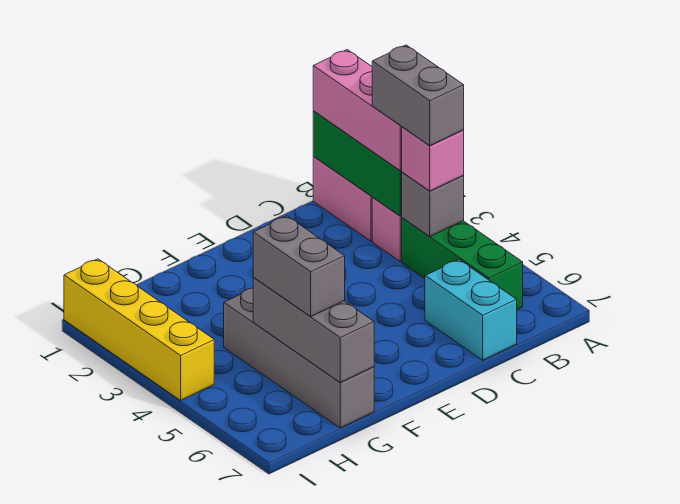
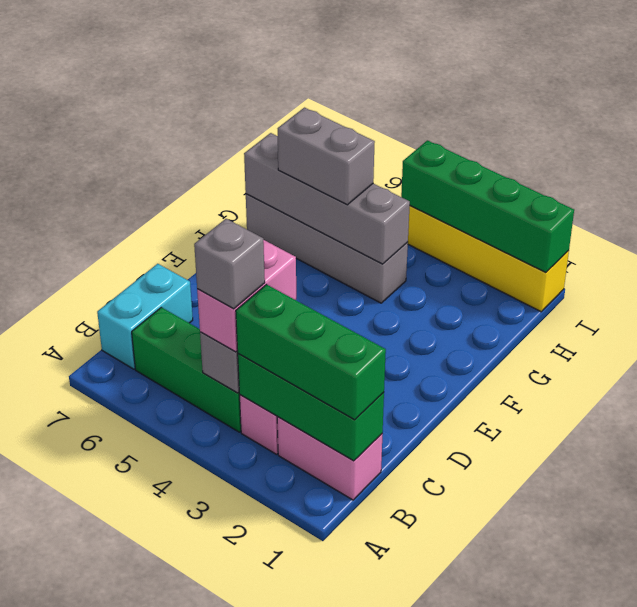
pink brick B1:B3 level 3 -> green brick B1:B3 level 3
grey brick B3:B4 level 4 -> grey brick B4 level 4
pink brick B4 level 3 -> pink brick B4:C4 level 3
cyan brick C6:C7 level 1 -> cyan brick B7:C7 level 1
grey brick G5:G7 level 2 -> grey brick G4:G7 level 2
none -> green brick I1:I4 level 2

